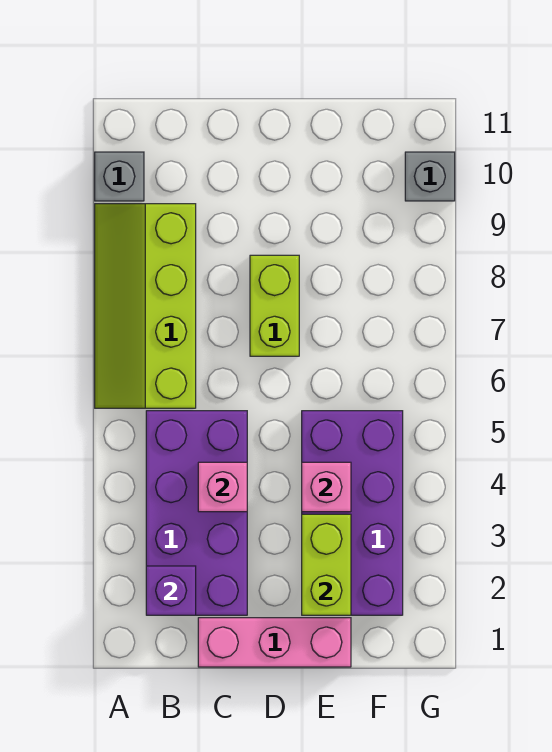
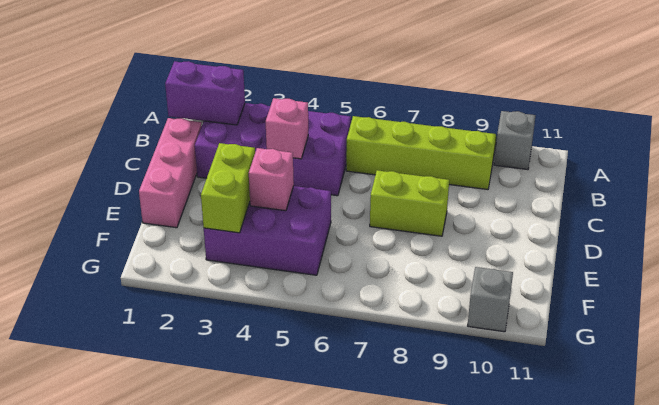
purple brick B2 level 2 -> purple brick B1:B2 level 2
purple brick E2:F5 level 1 -> purple brick E3:F5 level 1
lime brick E2:E3 level 2 -> lime brick E3:F3 level 2

